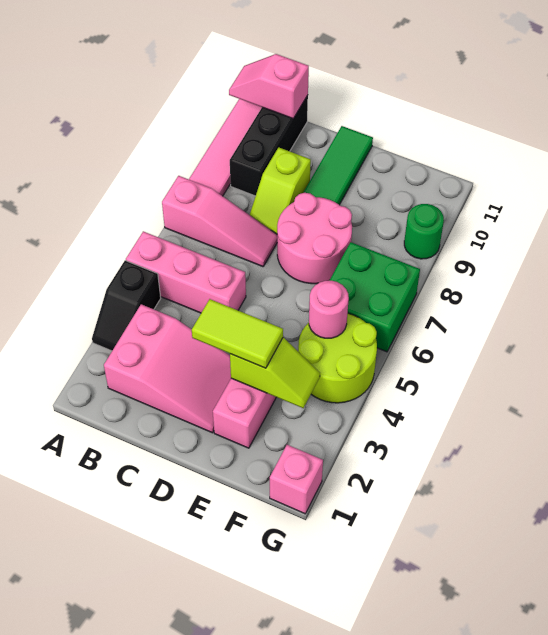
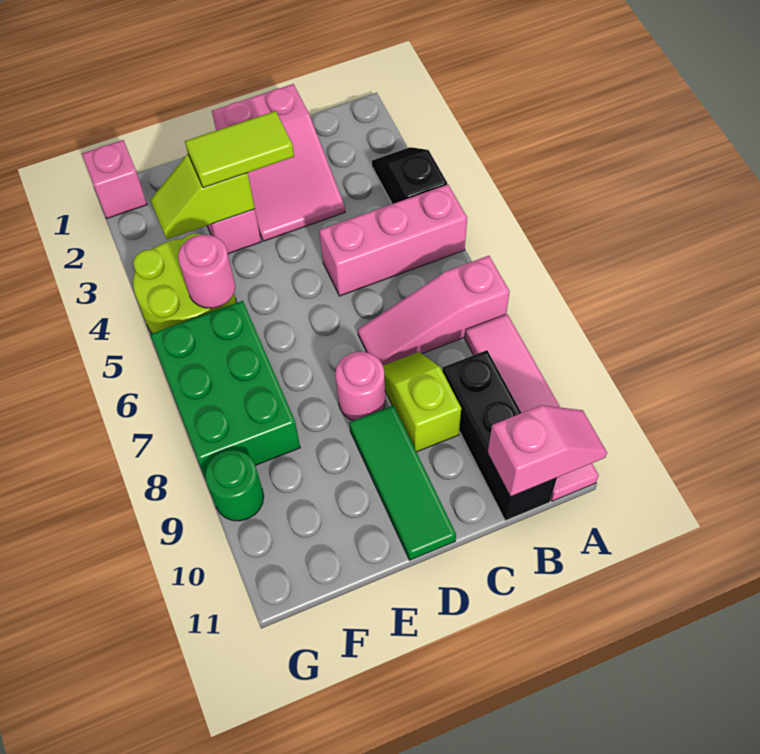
pink slope B2:D3 level 1 top B -> pink slope C1:D3 level 1 top 1
pink round brick D7:E8 level 1 -> pink round brick D8 level 1
green brick F6:G7 level 1 -> green brick F6:G8 level 1

